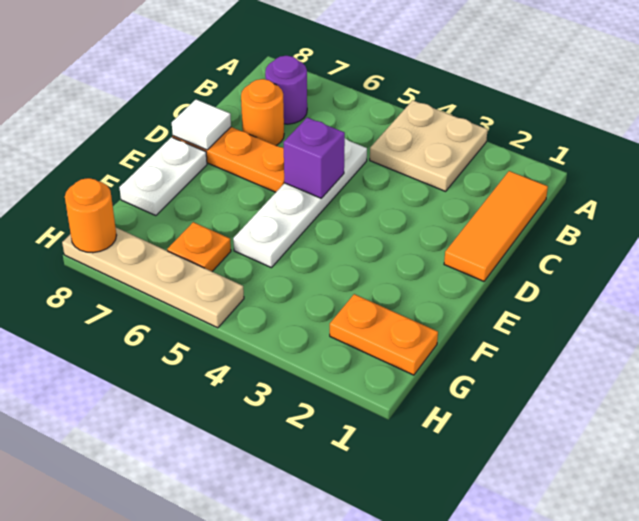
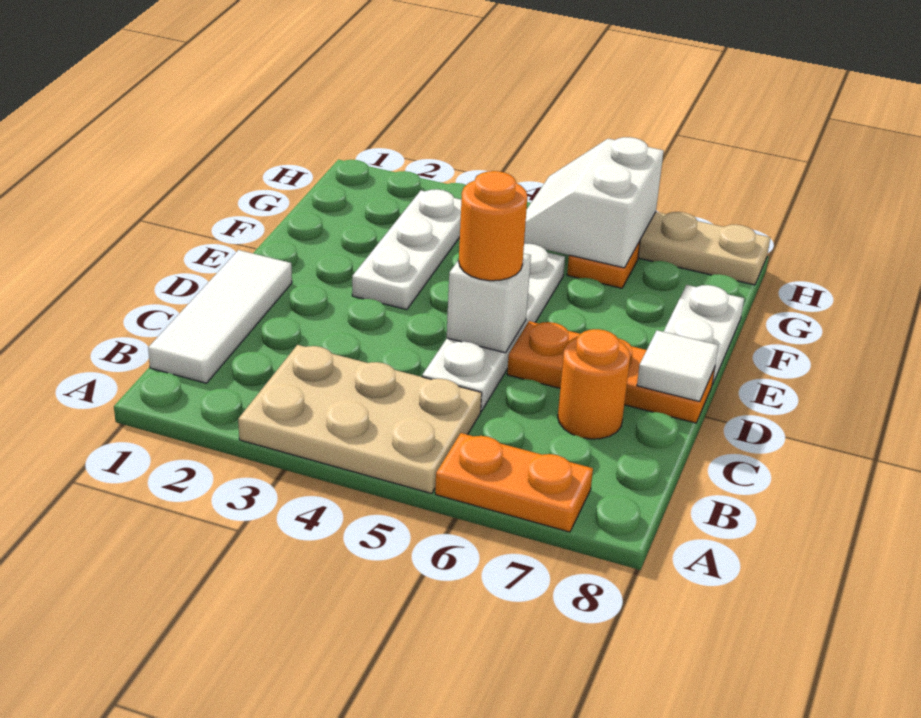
tan plate A3:B4 level 1 -> tan plate A3:B5 level 1
orange tile B1:D1 level 1 -> white tile B1:D1 level 1
purple round brick B7 level 1 -> none
purple brick D5 level 2 -> white brick D5 level 2
none -> white plate E3:G3 level 1
orange plate G1:G2 level 1 -> orange plate A6:A7 level 1
none -> white slope G5:H6 level 2 top 6
orange round brick H8 level 2 -> orange round brick D5 level 3

